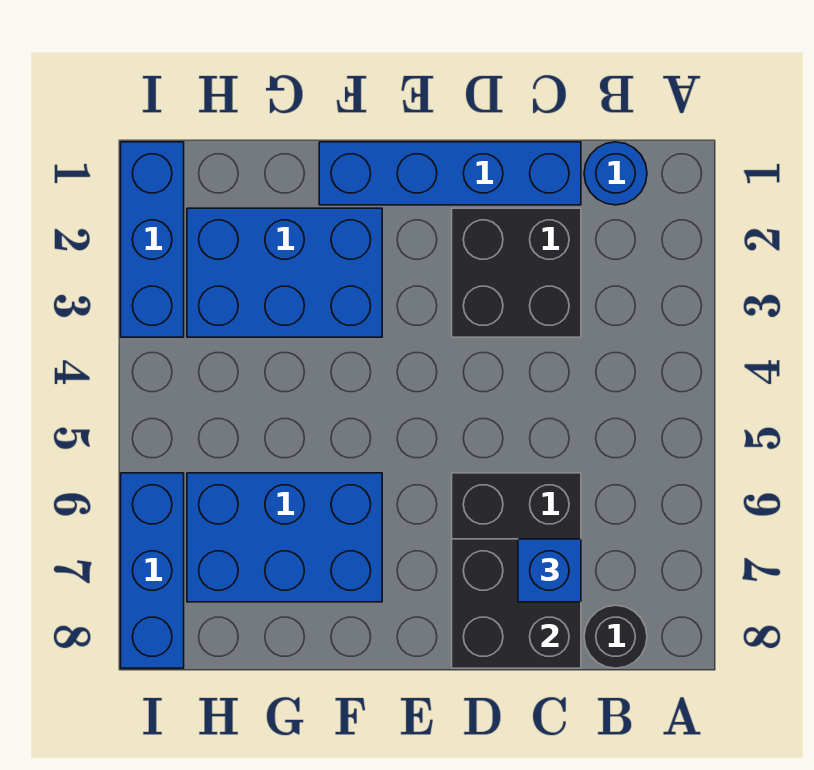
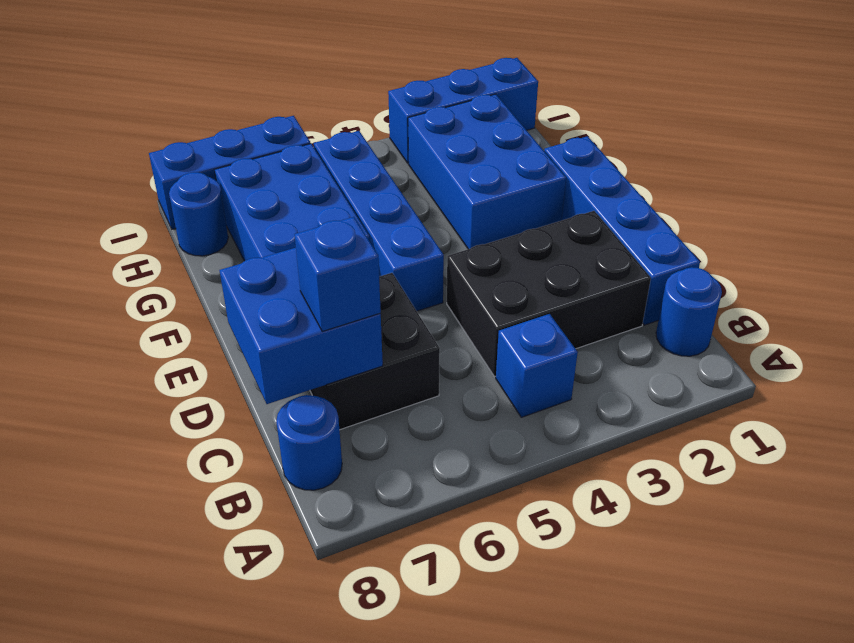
none -> blue brick B4 level 1
black round brick B8 level 1 -> blue round brick B8 level 1
black brick C2:D3 level 1 -> black brick C2:D4 level 1
black brick C7:D8 level 2 -> blue brick C7:D8 level 2
none -> blue brick E5:H5 level 1
none -> blue round brick H8 level 1

